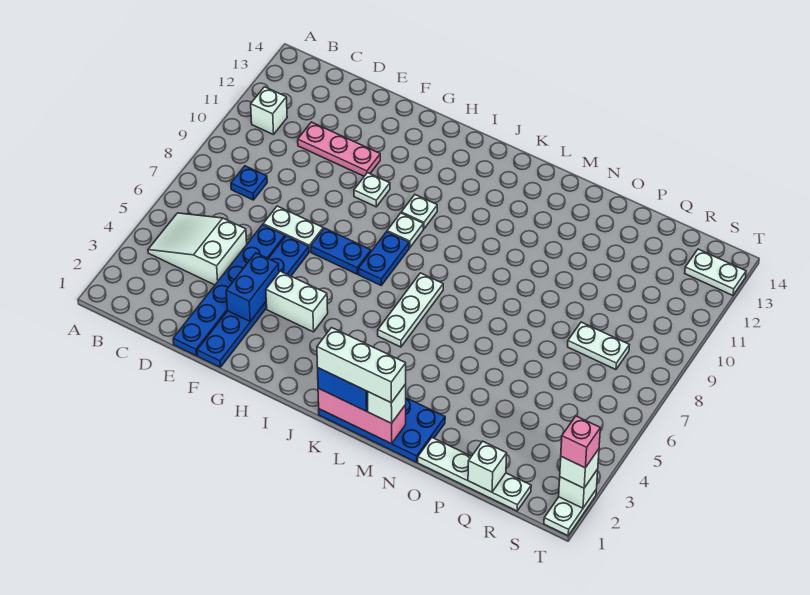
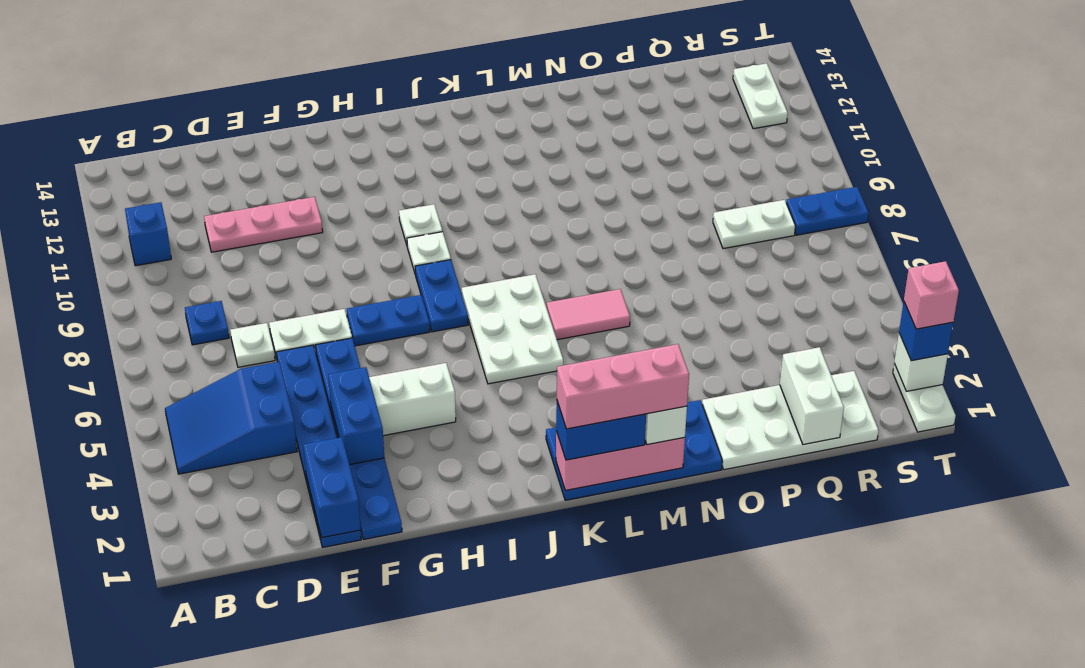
white slope B4:D5 level 1 top D -> blue slope B4:D5 level 1 top D
white brick B11 level 1 -> blue brick B11 level 1
none -> blue brick E1:E2 level 2
white plate G10 level 1 -> white plate D7 level 1
white brick K1:M1 level 4 -> pink brick K1:M1 level 4
white plate K5:K7 level 1 -> white plate J5:K7 level 1
none -> pink tile L6:M6 level 1
white plate O1:R1 level 1 -> white plate O1:R2 level 1
white brick Q1 level 2 -> white brick Q1:Q2 level 2
none -> blue plate S8:T8 level 1
white plate S13:T13 level 1 -> white plate S12:S13 level 1
white brick T2 level 3 -> blue brick T2 level 3

